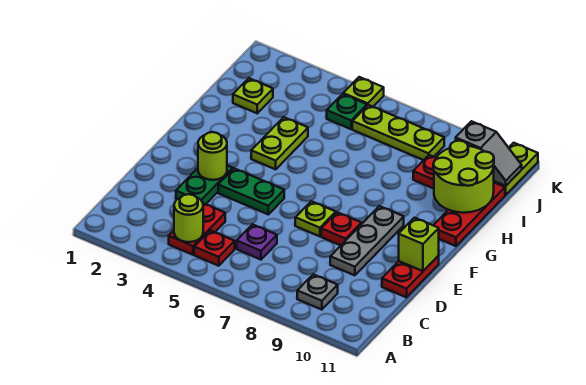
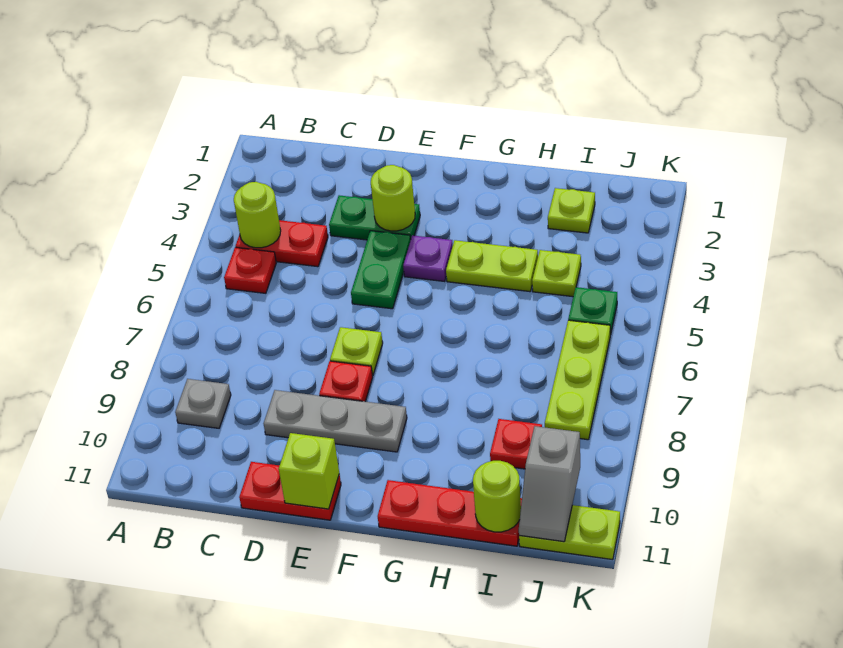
purple plate C6 level 1 -> purple plate F4 level 1
lime round brick H10:I11 level 2 -> lime round brick I11 level 2
lime plate K5 level 1 -> lime plate I4 level 1

